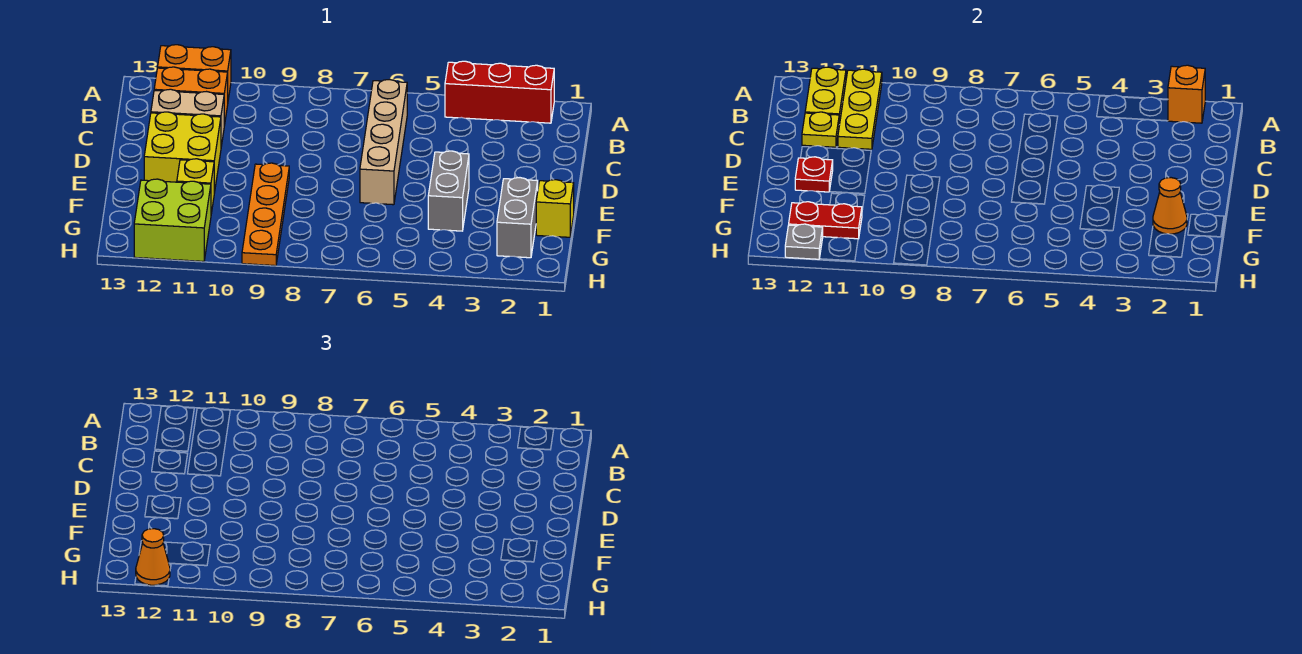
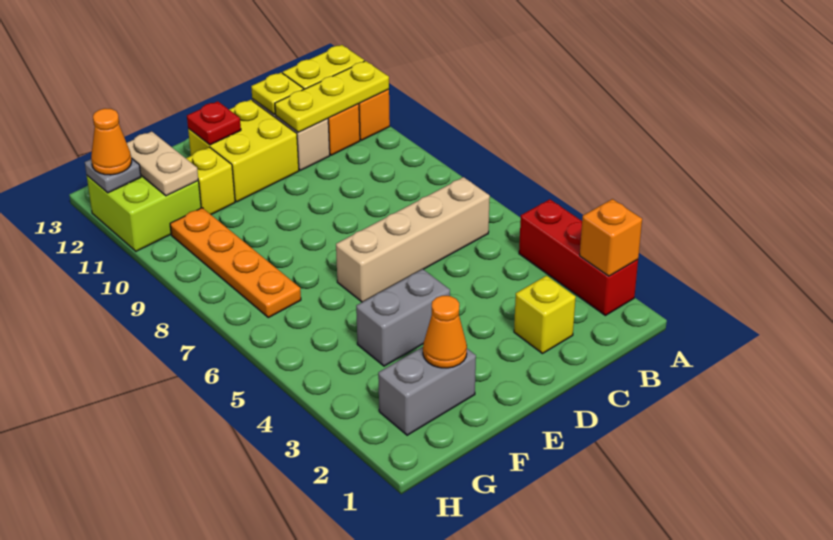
orange plate E9:H9 level 1 -> orange plate G7:G10 level 1
yellow brick F1 level 1 -> yellow brick C2 level 1
red plate G11:G12 level 2 -> tan plate G11:G12 level 2

